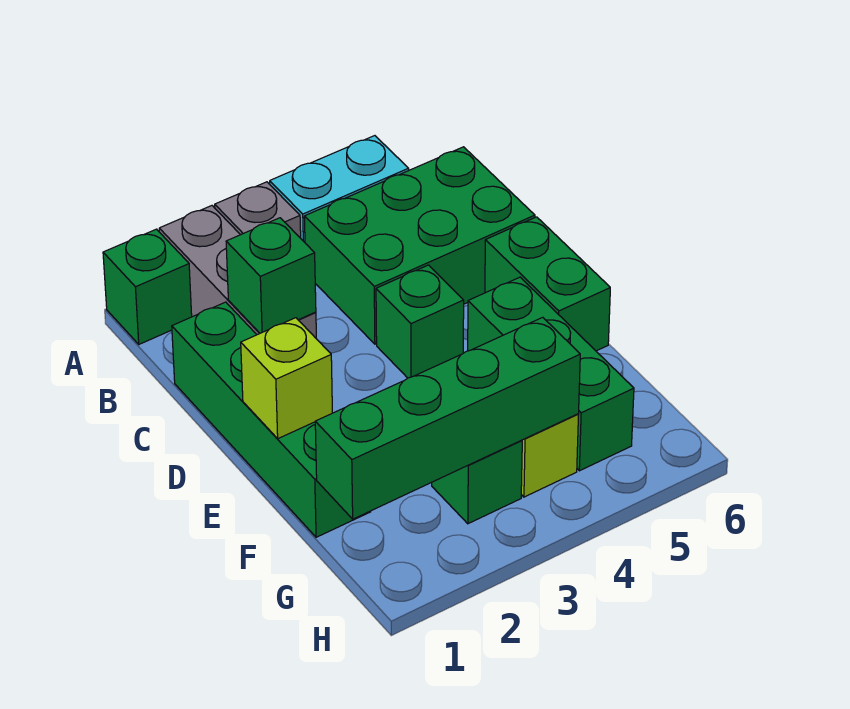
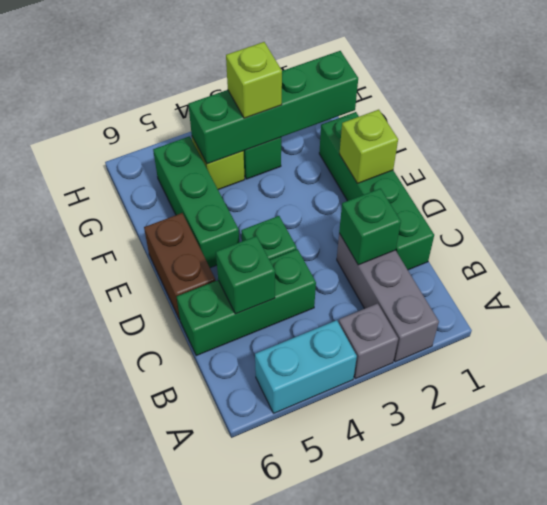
green brick A1 level 1 -> green brick C5 level 2
green brick B4:C6 level 1 -> green brick C4:C6 level 1
green brick D6:E6 level 1 -> brown brick D6:E6 level 1
none -> lime brick G3 level 3

